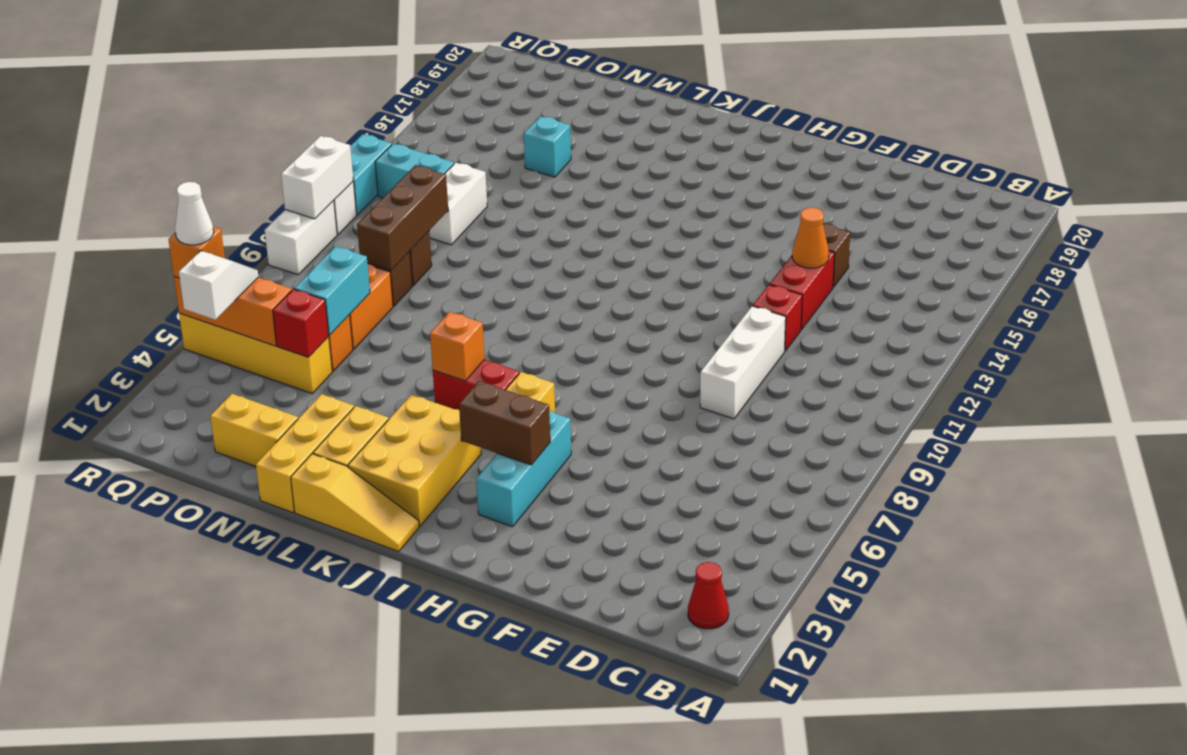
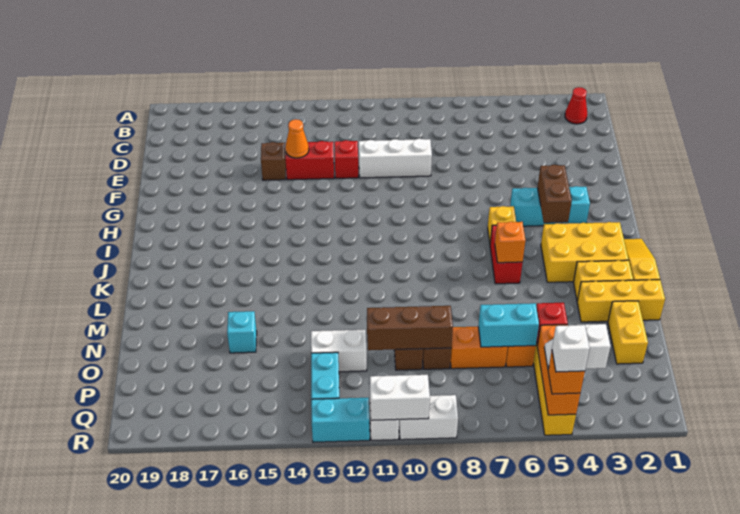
white cone R5 level 4 -> white brick R5 level 4

